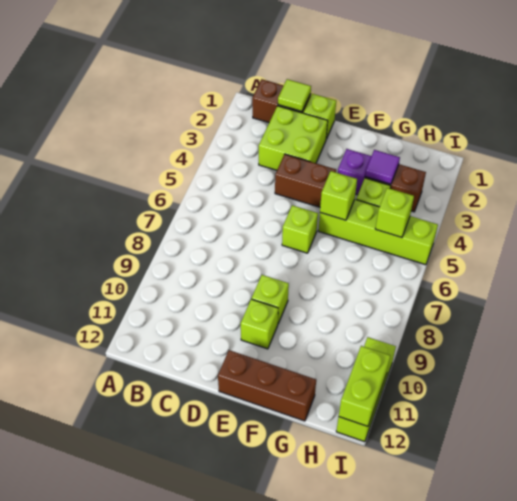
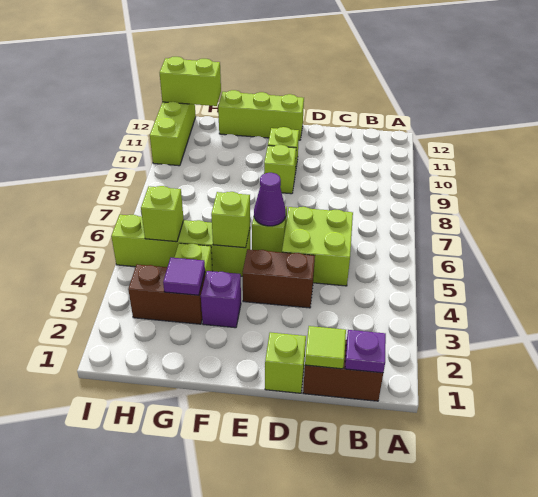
none -> purple plate B1 level 2
lime brick C2:D3 level 1 -> lime brick C5:D6 level 1
none -> purple cone E6 level 2
brown brick E12:G12 level 1 -> lime brick E12:G12 level 1
lime brick I11:I12 level 2 -> lime brick H12:I12 level 2

